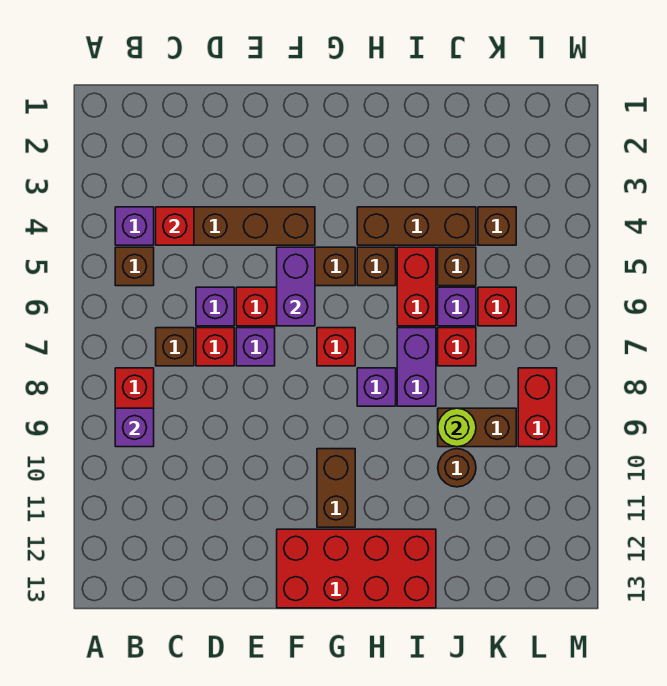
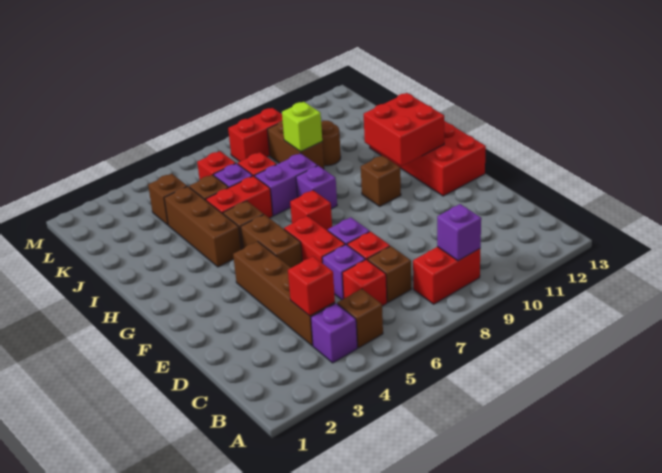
none -> red brick C6 level 1
purple brick F5:F6 level 2 -> none
brown brick G10:G11 level 1 -> brown brick G10 level 1
none -> red brick G11:H12 level 2
lime round brick J9 level 2 -> lime brick J9 level 2

